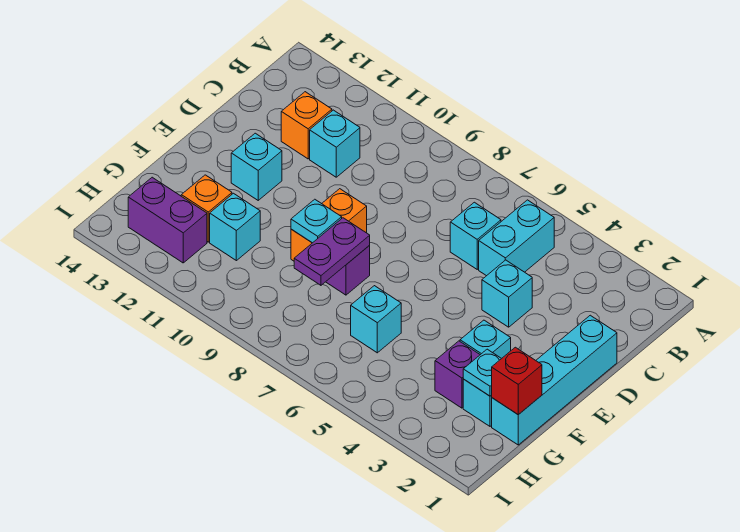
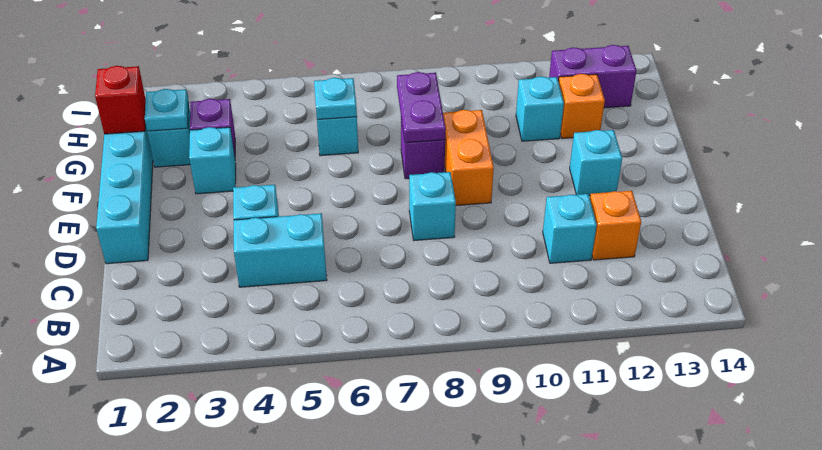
cyan brick B5:C5 level 1 -> cyan brick C4:C5 level 1
cyan brick C6 level 1 -> cyan brick D8 level 1
cyan plate F9 level 2 -> cyan plate G6 level 2

